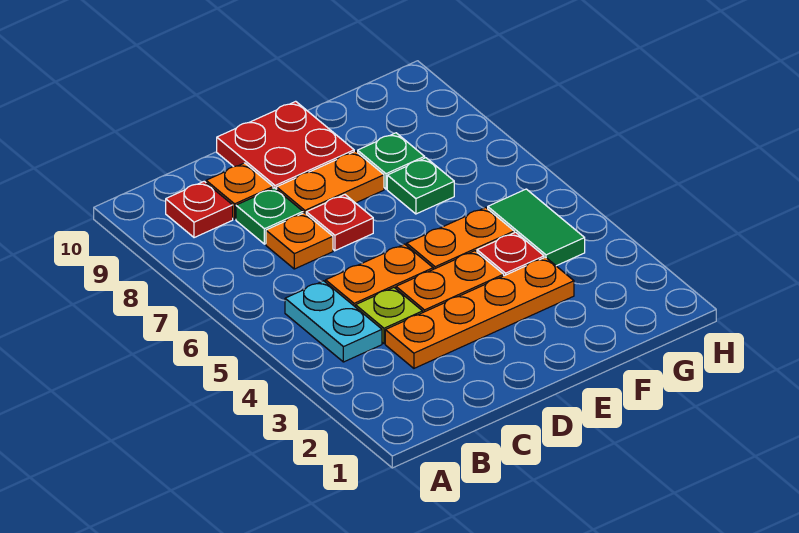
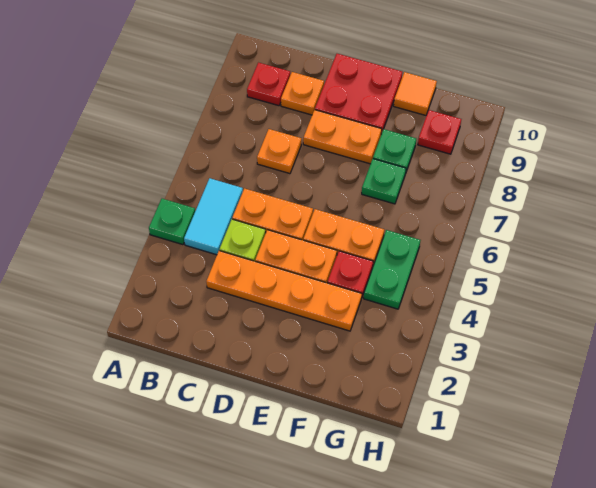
cyan plate B4:B5 level 1 -> cyan tile B4:B5 level 1
green plate C8 level 1 -> green plate A4 level 1
red plate D7 level 1 -> red plate G9 level 1
none -> orange tile F10 level 1
green tile G4:G5 level 1 -> green plate G4:G5 level 1

